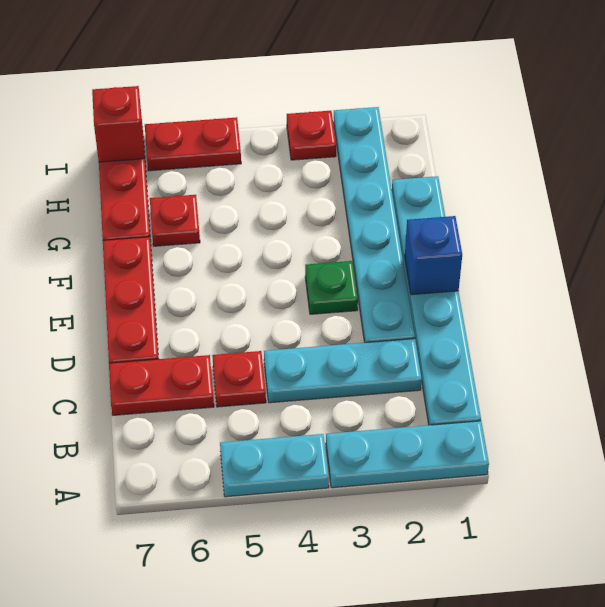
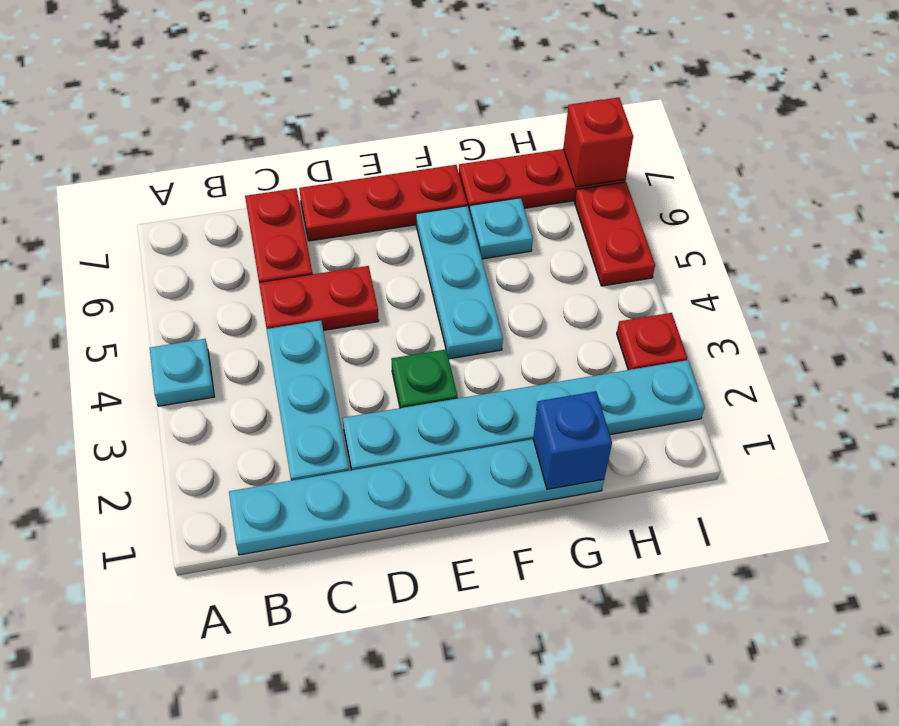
cyan plate A1:A3 level 1 -> cyan plate F4:F6 level 1
cyan plate A4:A5 level 1 -> cyan plate A4 level 1
red plate C5 level 1 -> red plate C5:D5 level 1
blue brick E1 level 2 -> blue brick G1 level 2
red plate G6 level 1 -> cyan plate G6 level 1

